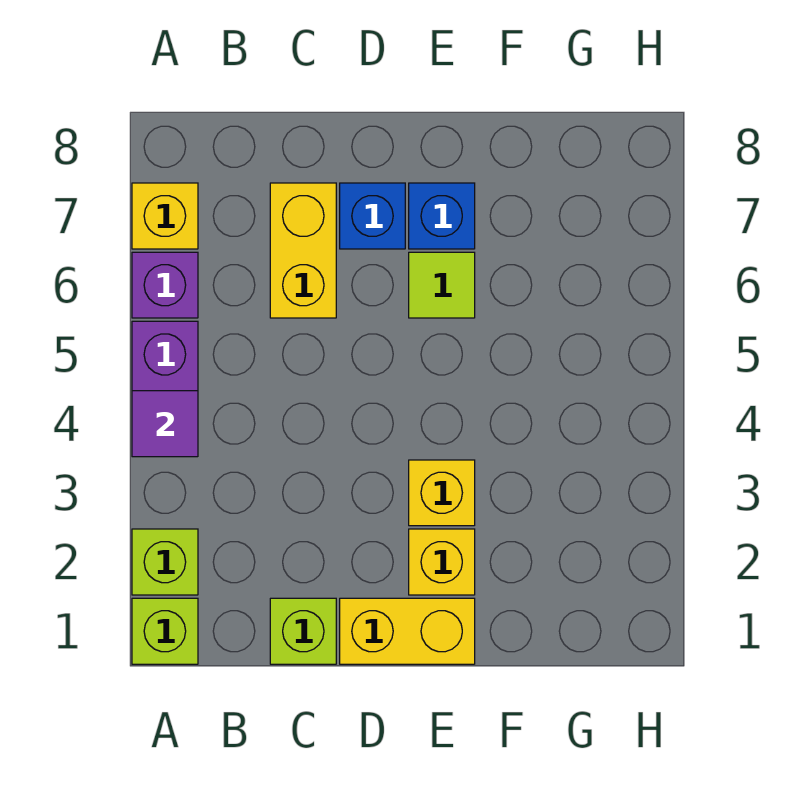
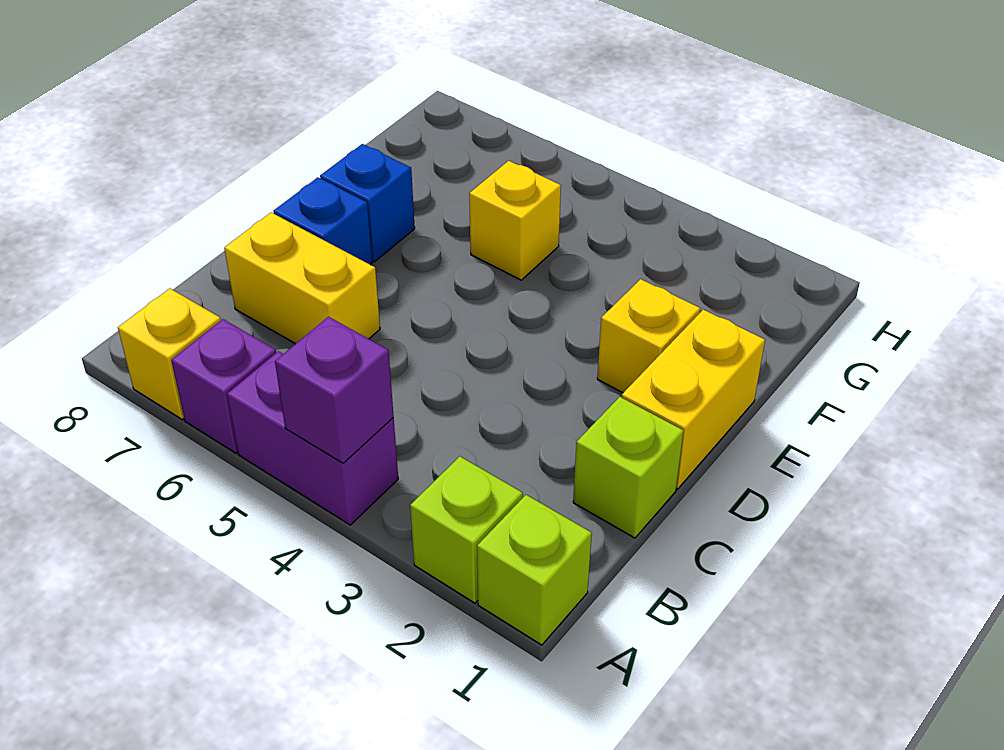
purple tile A4 level 2 -> purple brick A4 level 2
yellow brick E3 level 1 -> yellow brick F5 level 1
lime tile E6 level 1 -> none

